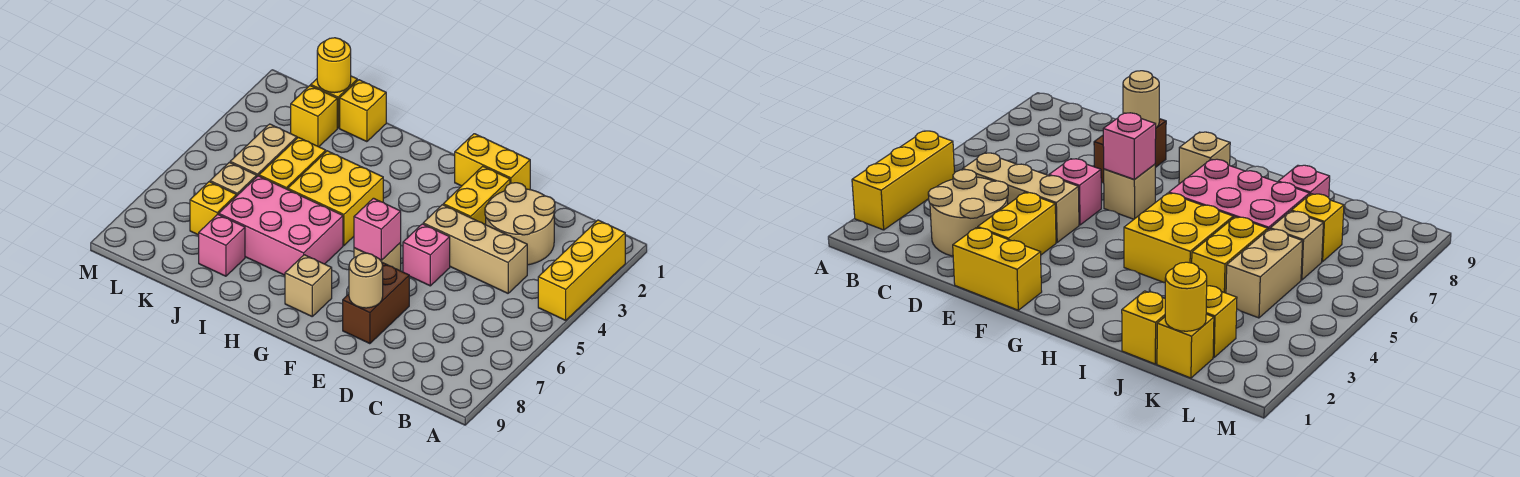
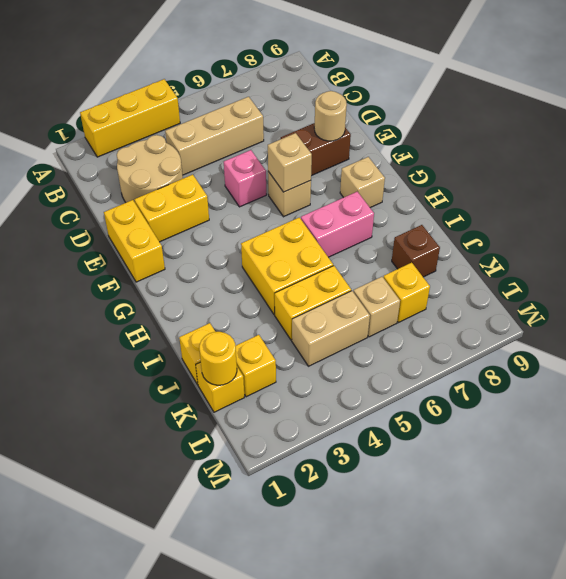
tan brick C4:E4 level 1 -> tan brick C4:C6 level 1
pink brick F6 level 2 -> tan brick F6 level 2
pink brick H6:J7 level 1 -> pink brick H6:H7 level 1
pink brick J8 level 1 -> brown brick J8 level 1

